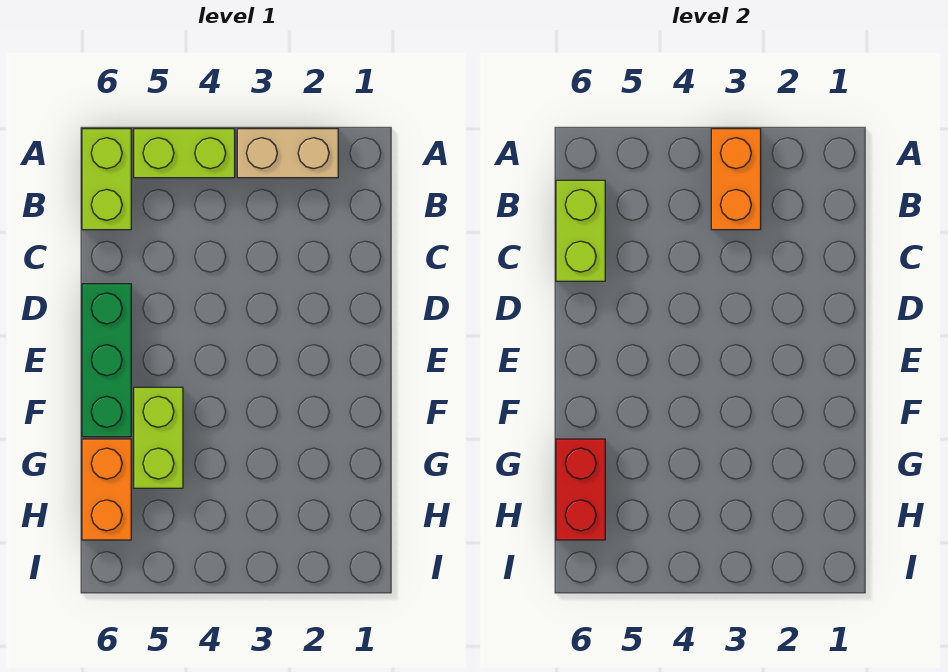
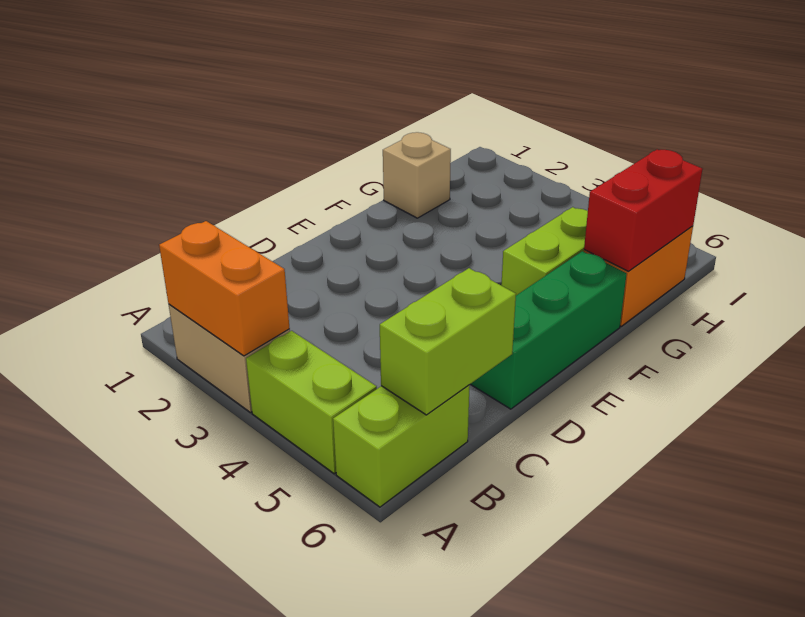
orange brick A3:B3 level 2 -> orange brick A2:A3 level 2
none -> tan brick G1 level 1

